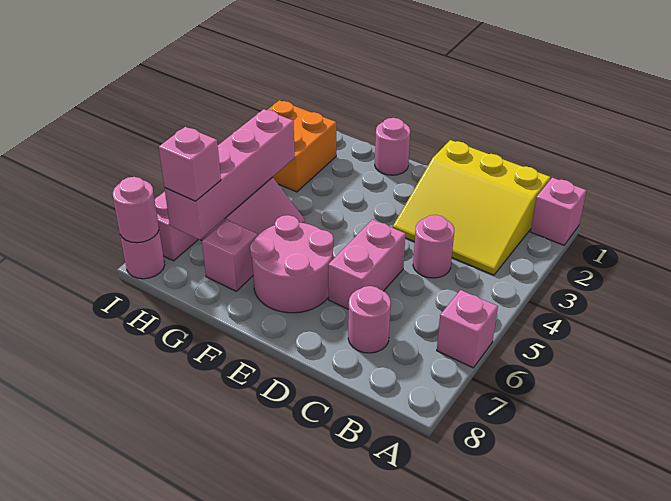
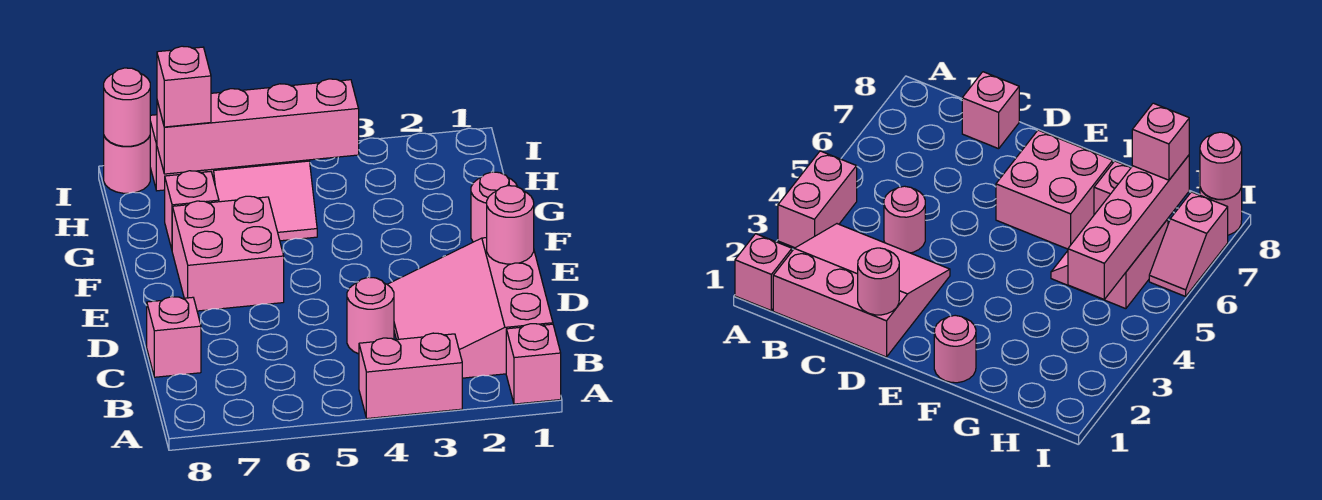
pink brick A6 level 1 -> pink brick C8 level 1
yellow slope B1:D3 level 1 top 1 -> pink slope B1:D3 level 1 top 1
pink round brick C7 level 1 -> pink round brick D1 level 2
pink brick D5:D6 level 1 -> pink brick A3:A4 level 1
pink round brick E6:F7 level 1 -> pink brick E6:F7 level 1
orange brick H2:I3 level 1 -> none

